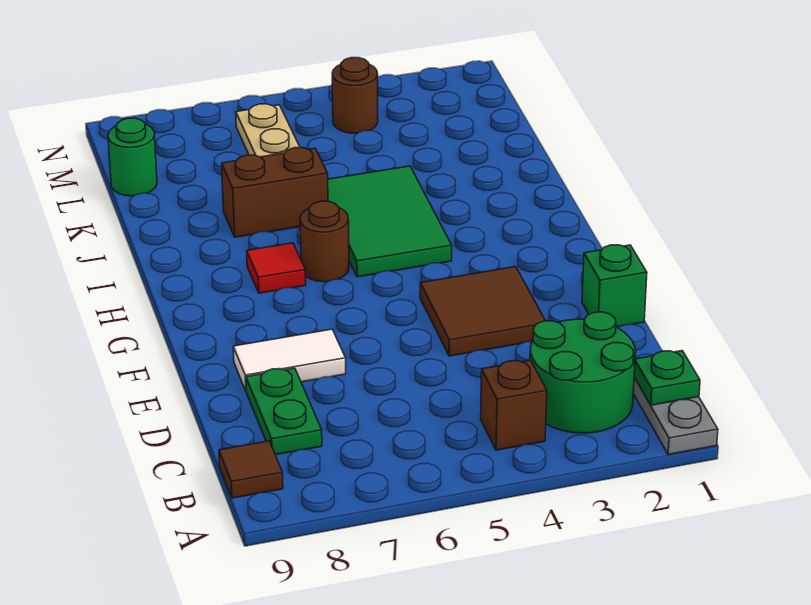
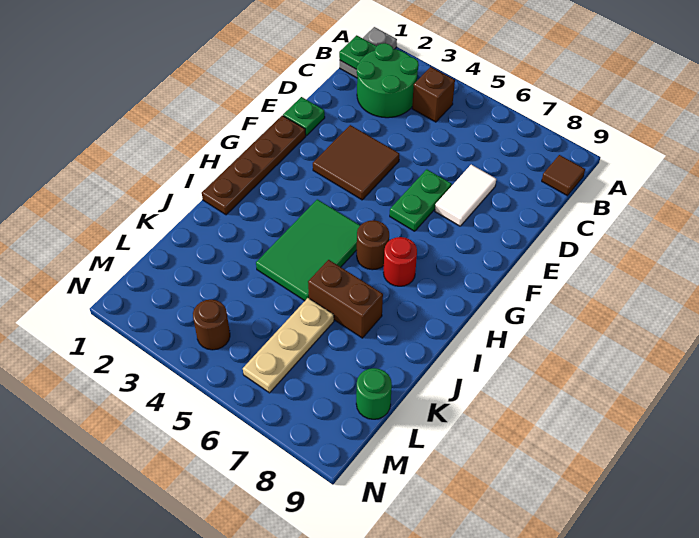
green plate C8:D8 level 1 -> green plate E6:F6 level 1
green brick E1 level 1 -> green plate E1 level 1
white tile E7:E8 level 1 -> white tile D7:E7 level 1
none -> brown plate F1:I1 level 1
red tile H7 level 1 -> red round brick H7 level 1

